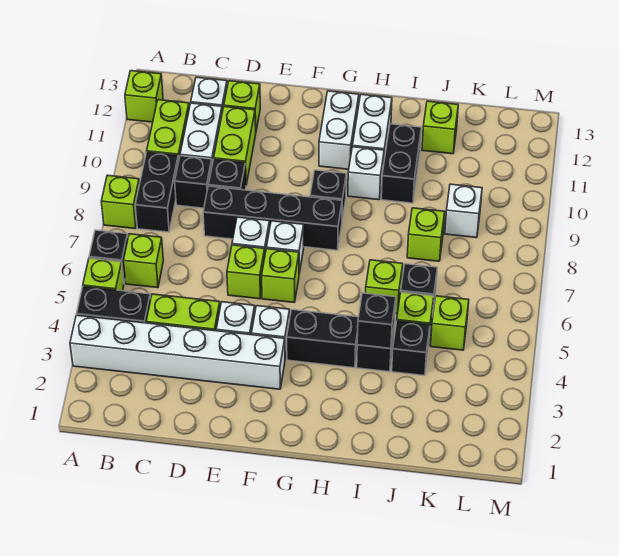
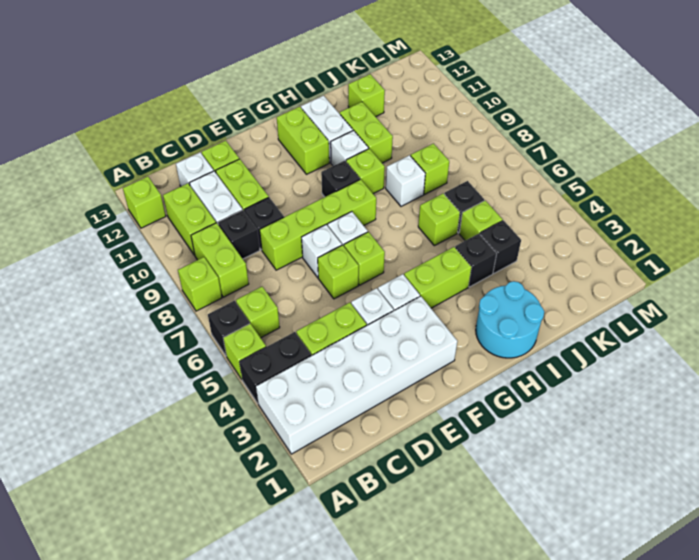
white brick A3:F3 level 1 -> white brick A2:F3 level 1
black brick B8:B9 level 1 -> lime brick B8:B9 level 1
black brick D8:G8 level 1 -> lime brick D8:G8 level 1
black brick G4:H4 level 1 -> lime brick G4:H4 level 1
white brick G11:G12 level 1 -> lime brick G11:G12 level 1
none -> cyan round brick H1:I2 level 1
black brick I4 level 2 -> none
black brick I10:I11 level 1 -> lime brick I10:I11 level 1
lime brick K5 level 1 -> lime brick H9 level 1
white brick K9 level 1 -> white brick I8 level 1

